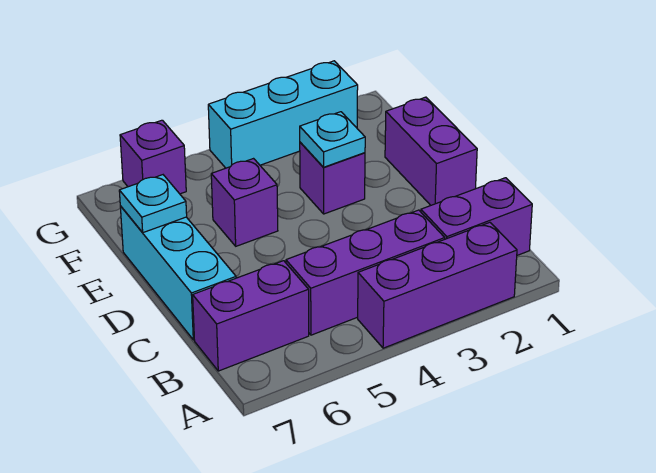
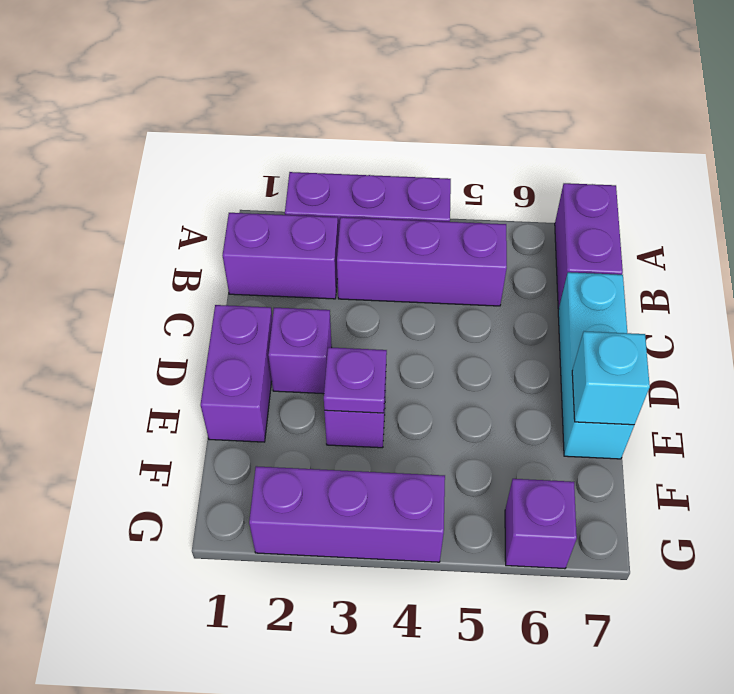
purple brick B6:B7 level 1 -> purple brick A7:B7 level 1
cyan plate E3 level 2 -> purple plate E3 level 2
purple brick E5 level 1 -> purple brick D2 level 1
cyan plate E7 level 2 -> cyan brick E7 level 2
cyan brick G2:G4 level 1 -> purple brick G2:G4 level 1

